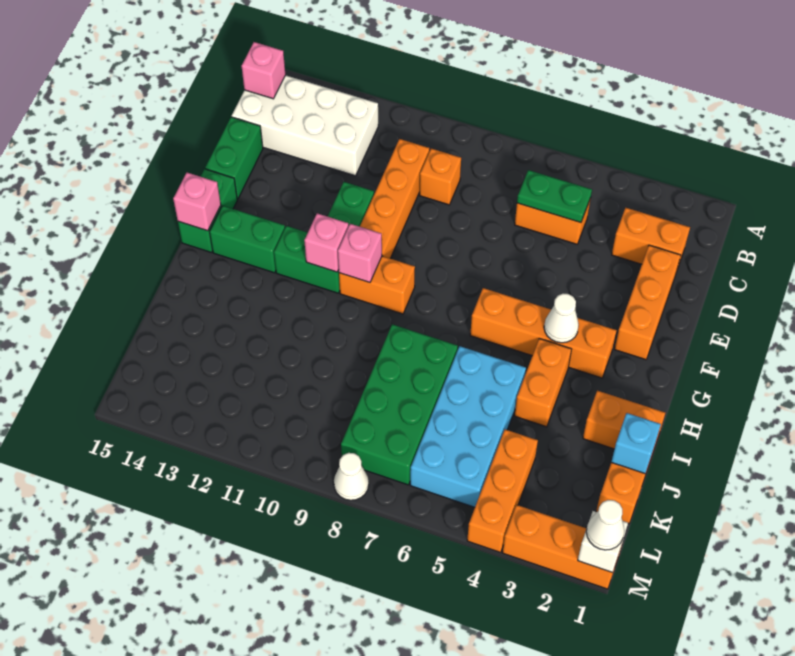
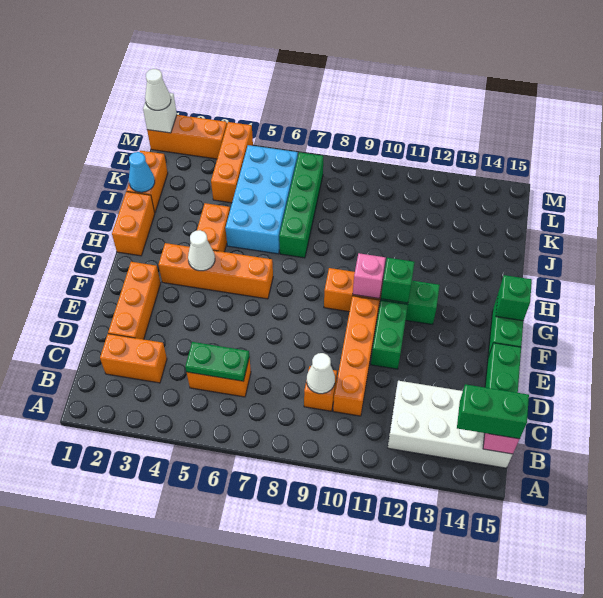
pink brick G11 level 2 -> green brick G11 level 2
green brick G13:G14 level 1 -> green brick B14:B15 level 3
pink brick G15 level 2 -> green brick G15 level 2
orange brick I1:I2 level 1 -> orange brick H1:I1 level 1
green brick I7:L8 level 1 -> green brick I7:L7 level 1
cyan brick J1 level 2 -> cyan cone J1 level 2
white cone M8 level 1 -> white cone C9 level 2

